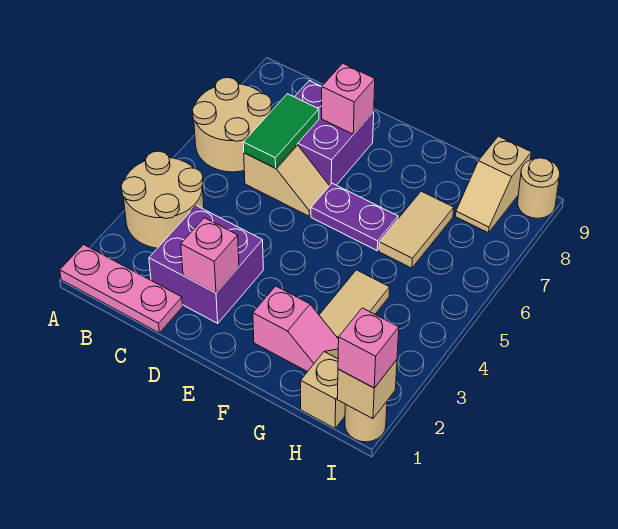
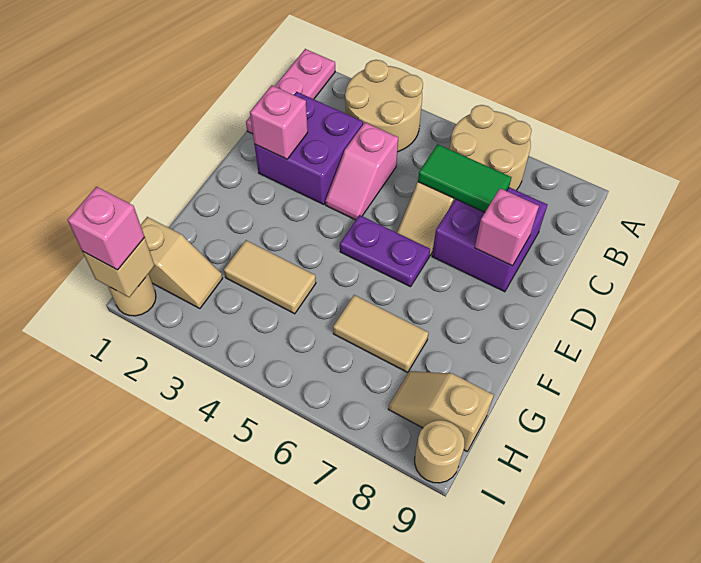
purple plate E6:F6 level 1 -> purple plate E5:E6 level 1
pink slope F2:G2 level 1 top F -> pink slope C4:D4 level 1 top C

